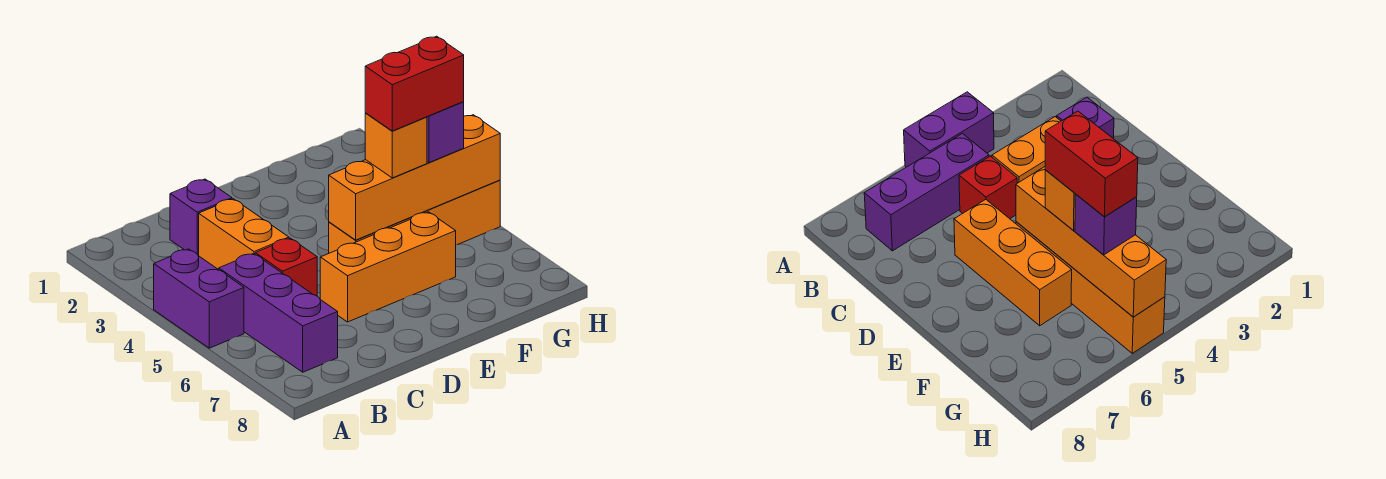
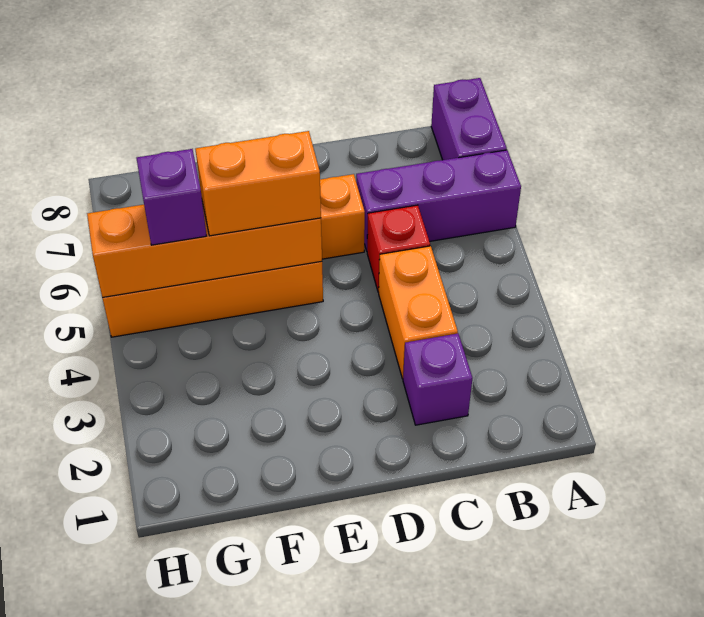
purple brick A4:A5 level 1 -> purple brick A7:A8 level 1
purple brick B5:B7 level 1 -> purple brick A6:C6 level 1
orange brick F5 level 3 -> orange brick E5:F5 level 3
red brick F5:G5 level 4 -> none

